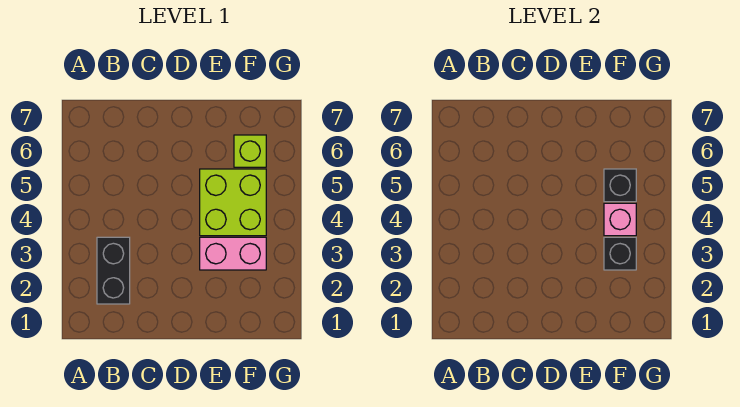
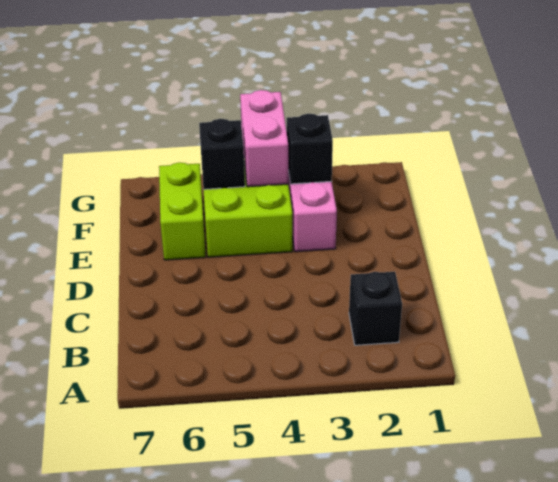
black brick B2:B3 level 1 -> black brick B2 level 1
pink brick F4 level 2 -> pink brick F4:G4 level 2
lime brick F6 level 1 -> lime brick E6:F6 level 1

